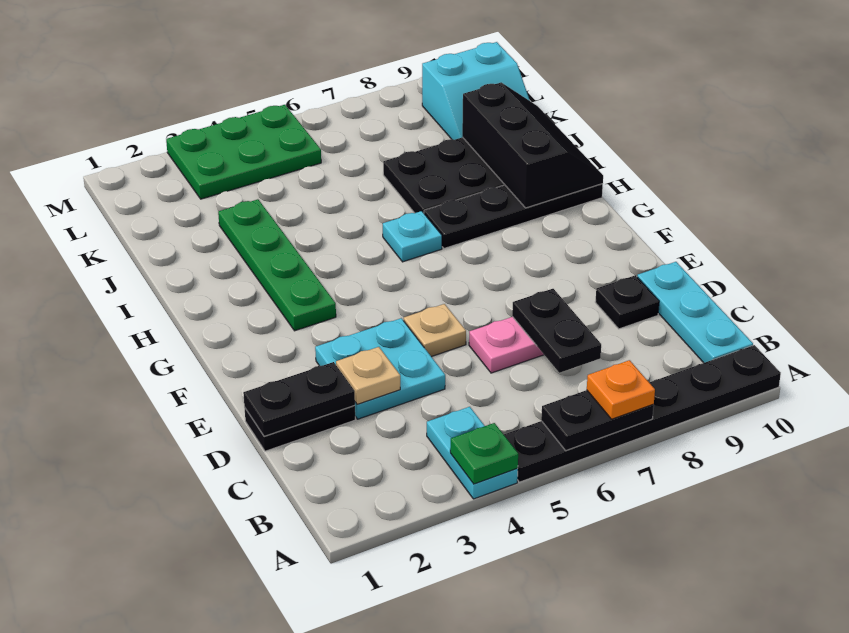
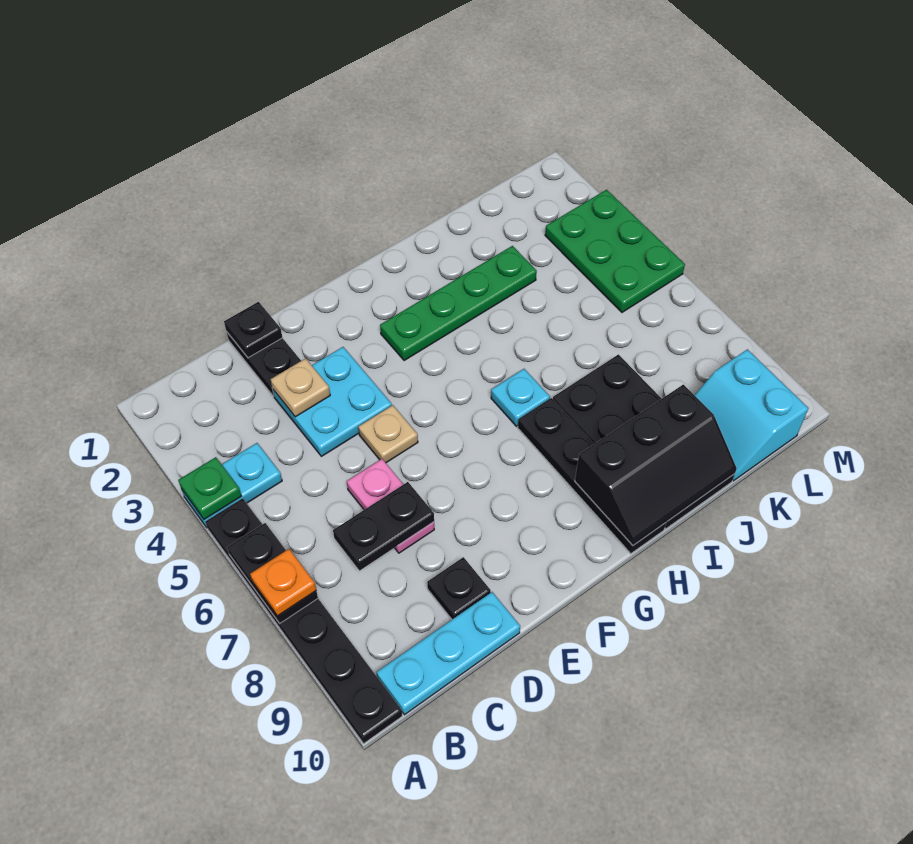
black plate D1:D2 level 2 -> black plate D1 level 2

